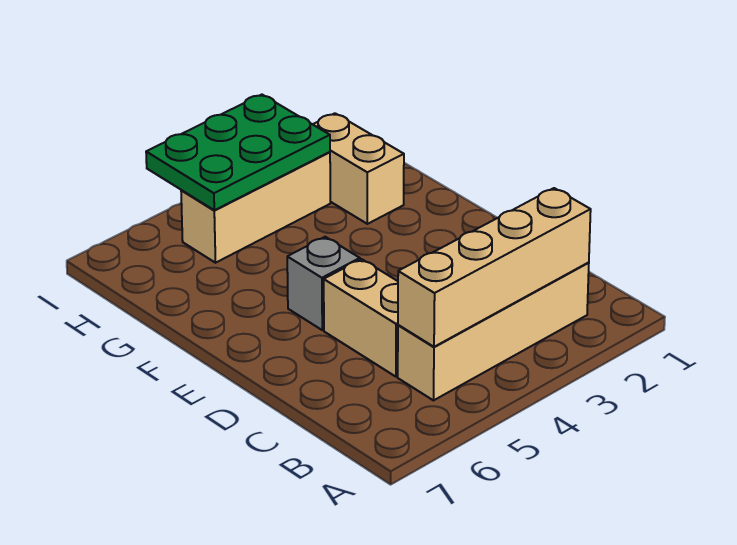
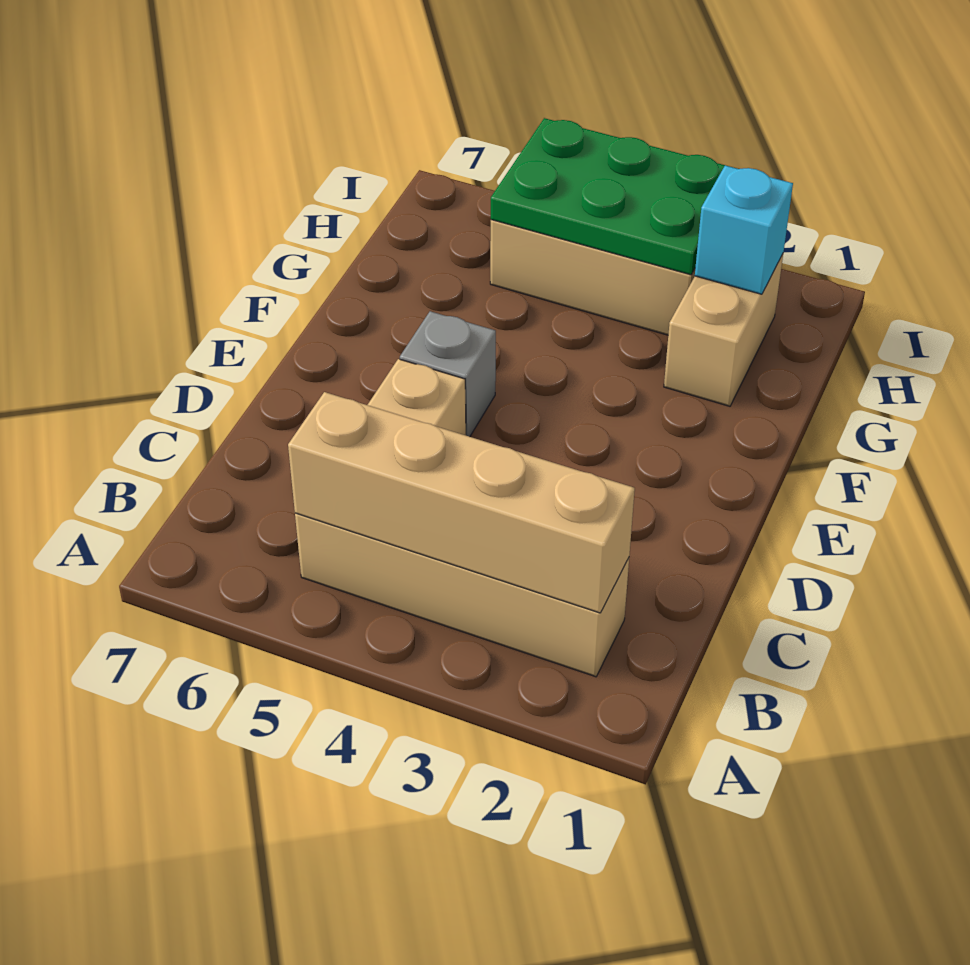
none -> cyan brick H2 level 2

